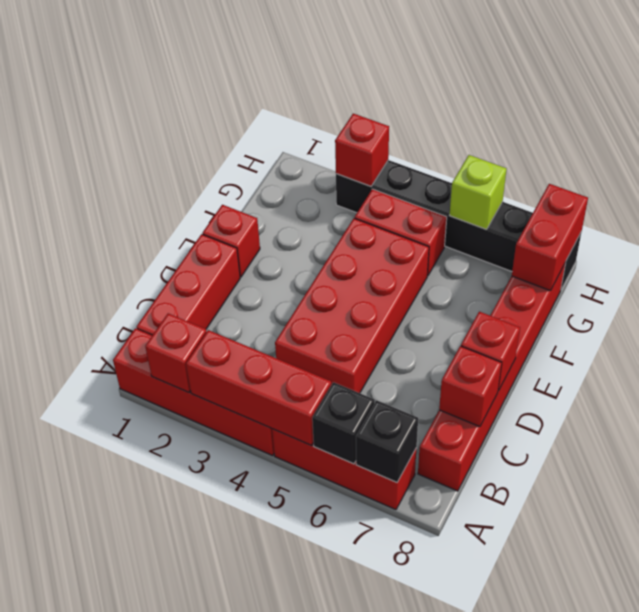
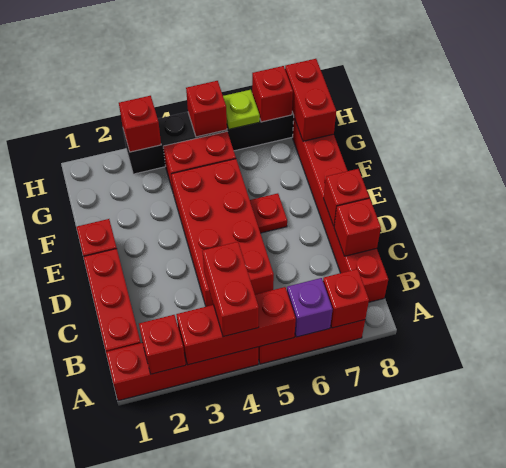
none -> red brick A4:B4 level 3
black brick A6 level 2 -> purple brick A6 level 2
black brick A7 level 2 -> red brick A7 level 2
none -> red plate E6 level 1
none -> red brick H5 level 2
lime brick H6 level 2 -> lime plate H6 level 2
none -> red brick H7 level 2

